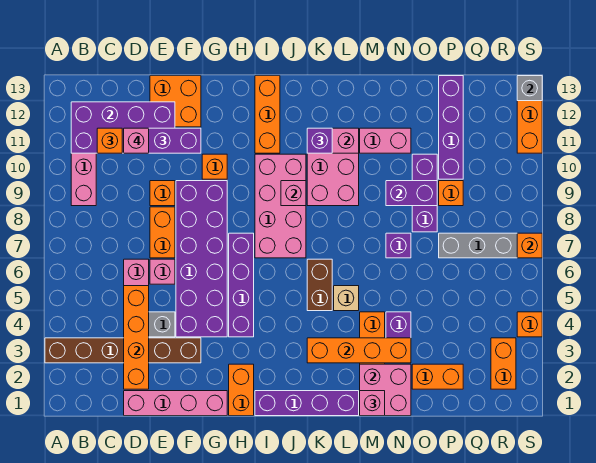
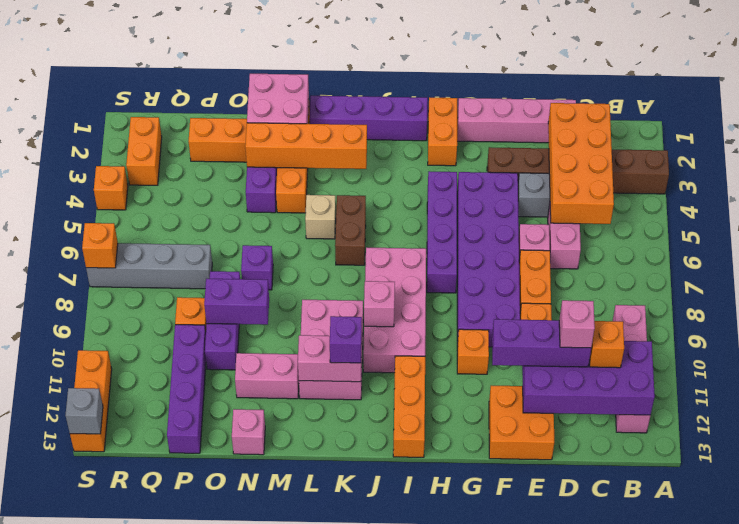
orange brick D2:D5 level 2 -> orange brick C2:D5 level 2
pink brick M1 level 3 -> pink brick N13 level 1

